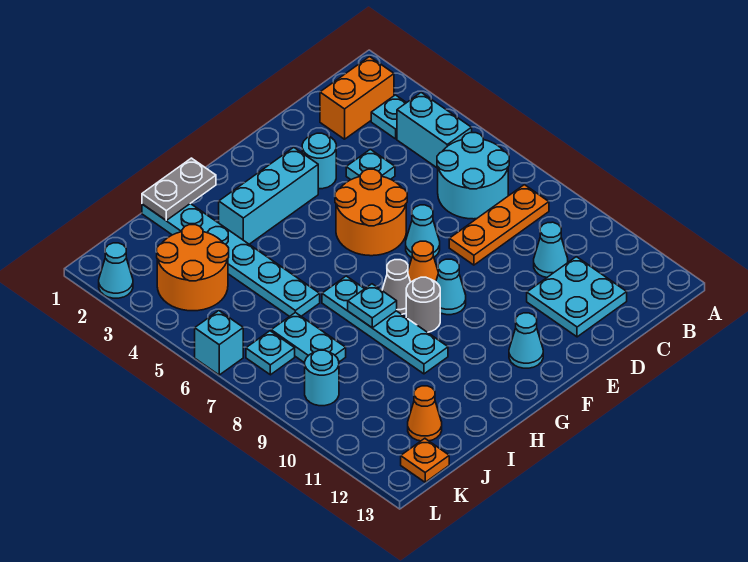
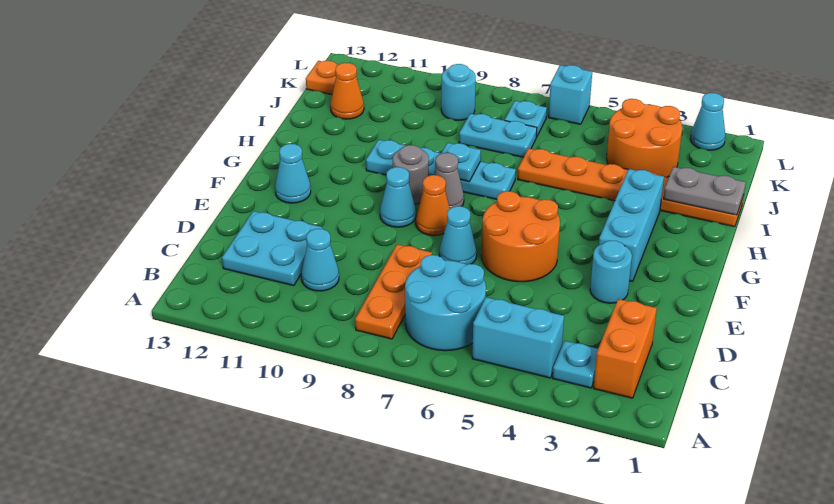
cyan plate D4 level 1 -> none
grey plate H1:I1 level 2 -> grey plate I1:I2 level 2
cyan plate I1:I6 level 1 -> orange plate I1:I6 level 1

